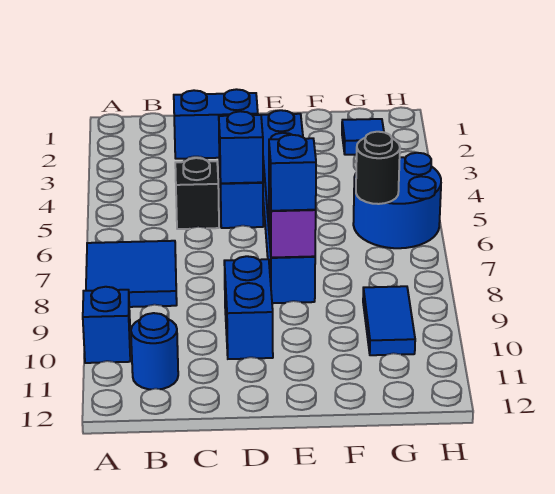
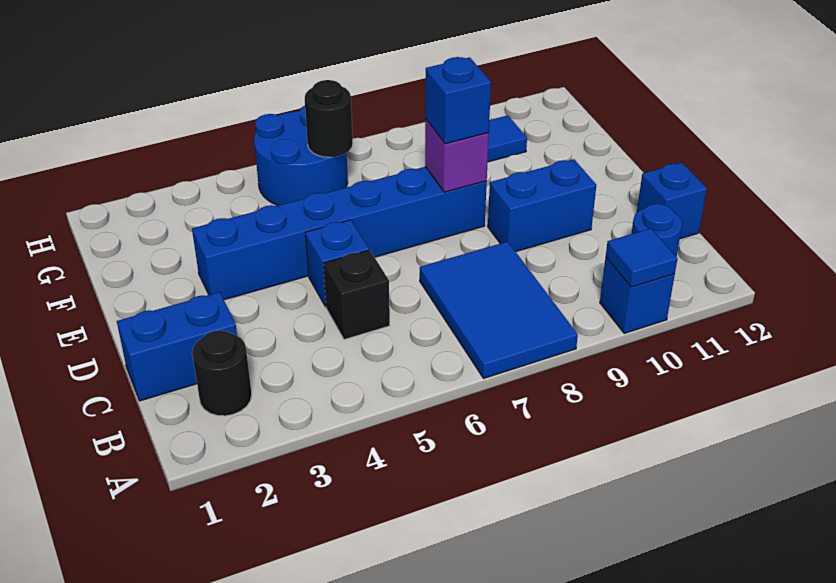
blue tile A7:B8 level 1 -> blue tile A7:C8 level 1
none -> black round brick B2 level 1
blue brick C2:D2 level 1 -> blue brick C1:C2 level 1
blue brick D5 level 2 -> blue brick C12 level 1
blue tile G2 level 1 -> blue tile A10 level 2

